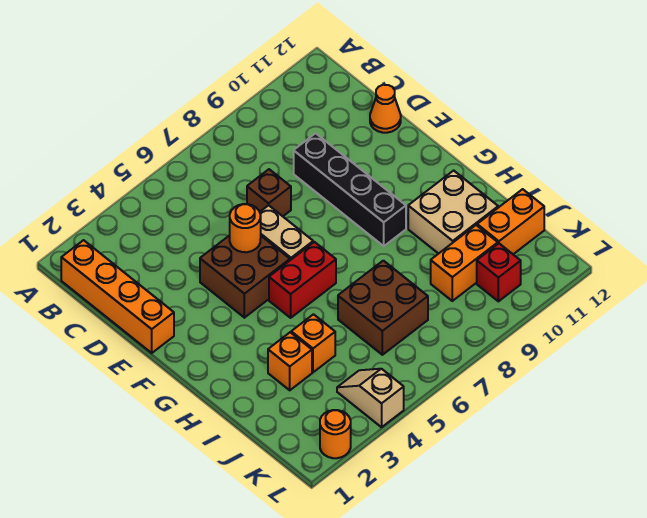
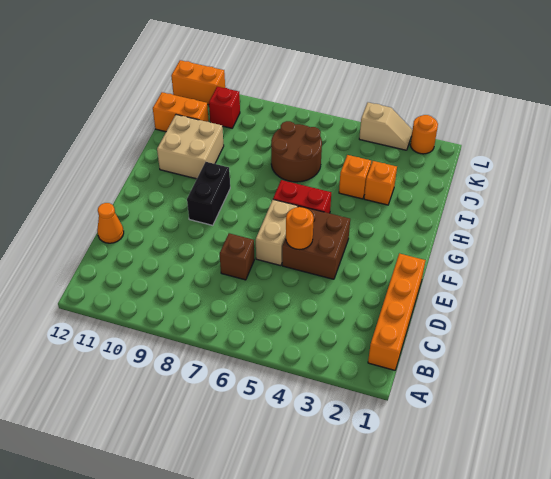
black brick D9:G9 level 1 -> black brick F9:G9 level 1
brown brick I6:J7 level 1 -> brown round brick I6:J7 level 1
orange brick J9:J10 level 1 -> orange brick L11:L12 level 1
tan slope K4:L4 level 1 top L -> tan slope L3:L4 level 1 top 4

